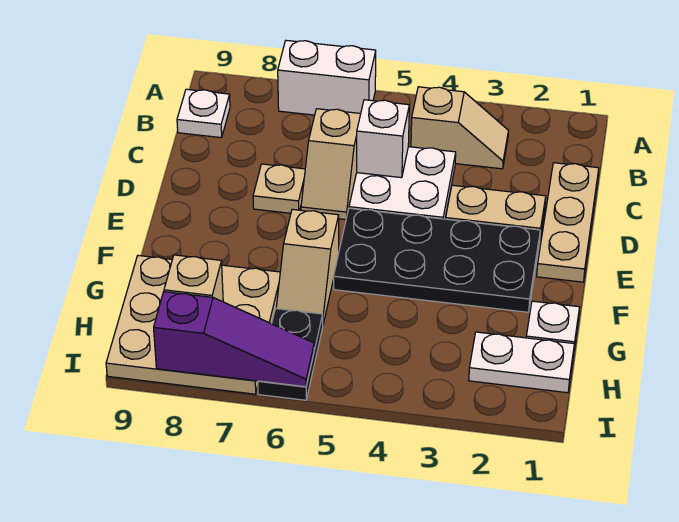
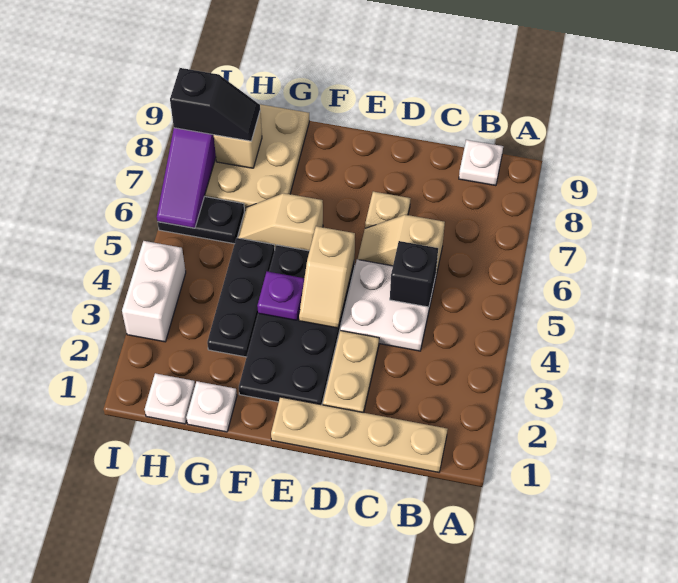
white brick A6:A7 level 1 -> white brick I3:I4 level 1
tan slope B3:B4 level 1 top 4 -> tan slope E4:E5 level 2 top 5
tan plate C1:E1 level 1 -> tan plate B1:E1 level 1
white brick C5 level 2 -> black brick C5 level 2
none -> purple plate F4 level 2
none -> black plate G3:G5 level 1
white plate H1:H2 level 1 -> white plate H1 level 1
none -> black slope H8:I8 level 3 top I

